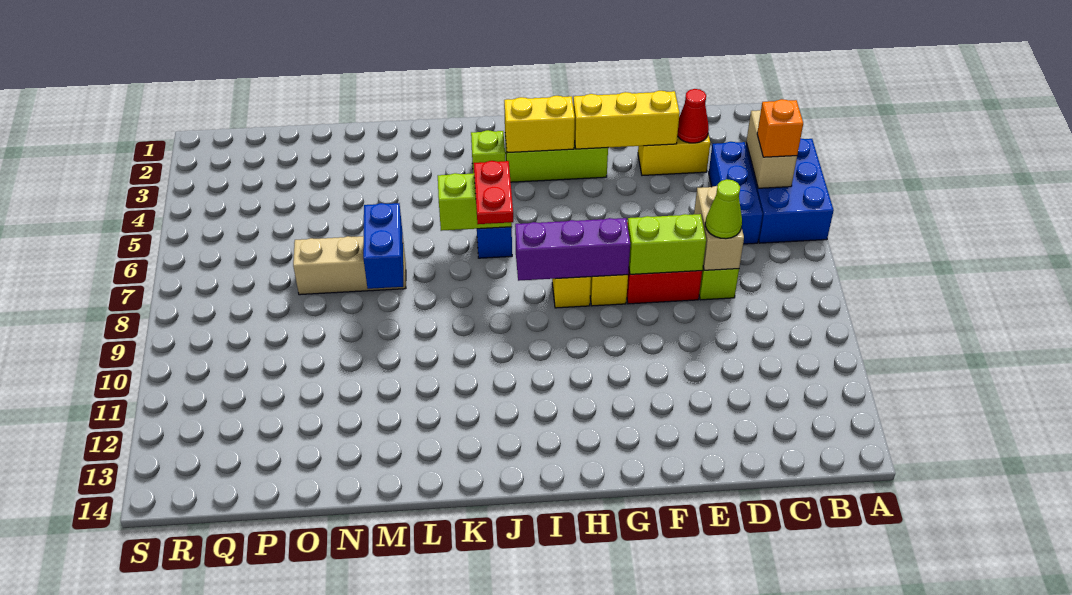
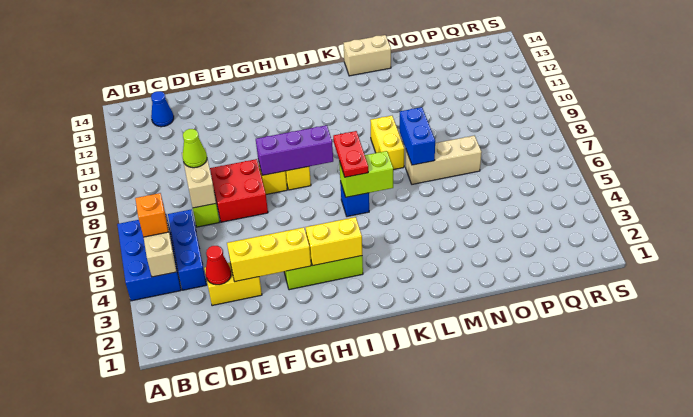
none -> blue cone C13 level 1
lime brick E8:F8 level 2 -> none
lime brick J3 level 1 -> none
none -> yellow brick L8:L9 level 1
none -> tan brick L14:M14 level 1

